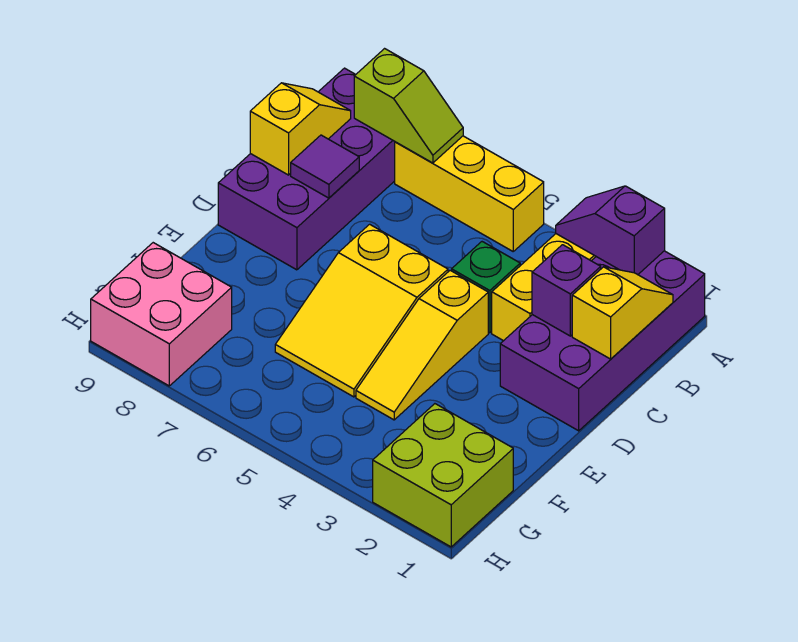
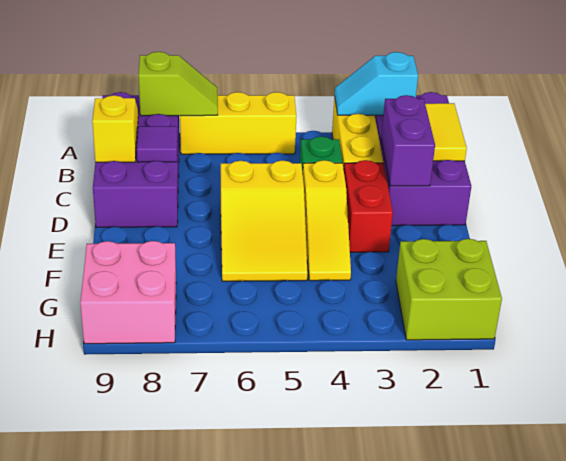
purple slope A2:A3 level 2 top 2 -> cyan slope A2:A3 level 2 top 2
yellow slope B1:C1 level 2 top C -> yellow tile B1:C1 level 2
purple brick C2 level 2 -> purple brick C2:D2 level 2
none -> red brick D3:E3 level 1

